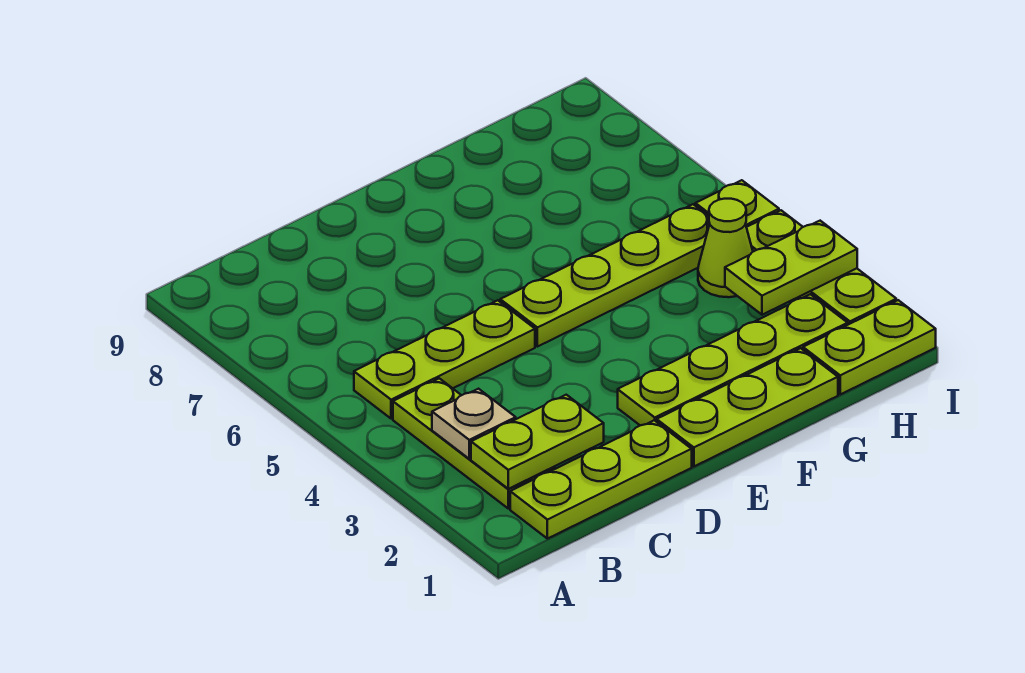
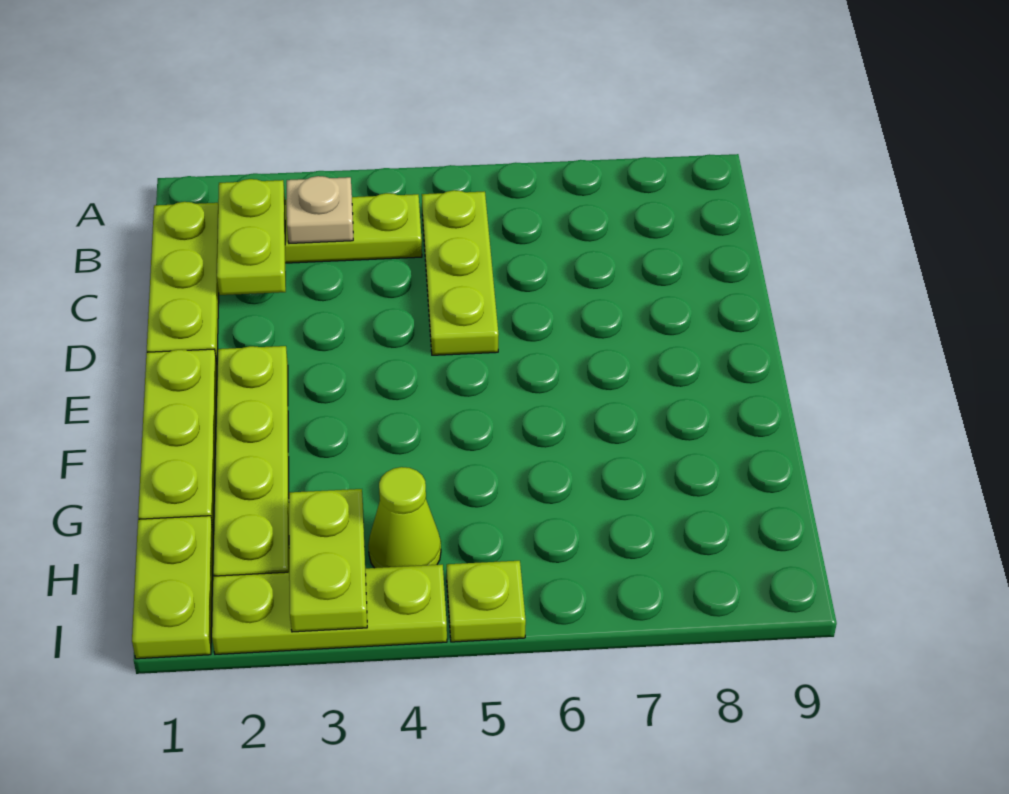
lime plate E5:H5 level 1 -> none

